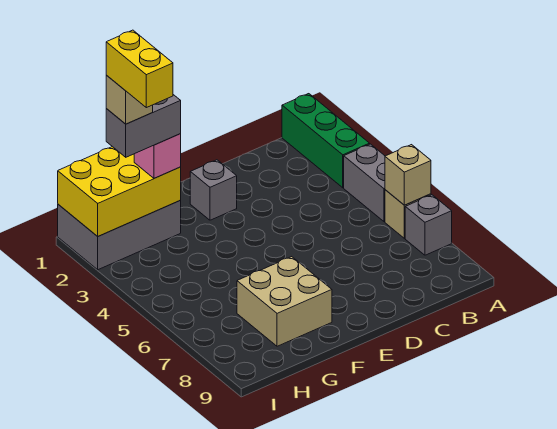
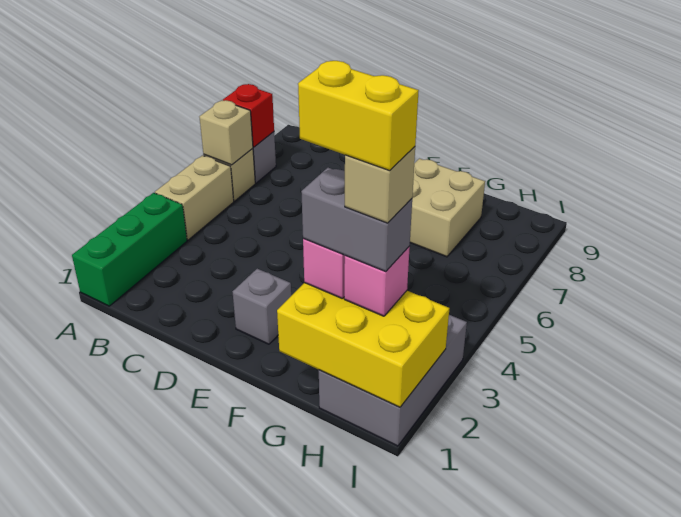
grey brick A4:A5 level 1 -> tan brick A4:A5 level 1
none -> red brick A7 level 2
grey brick G1:I2 level 1 -> grey brick H1:I3 level 1
none -> pink brick H2 level 3
yellow brick H2:H3 level 6 -> yellow brick G2:H2 level 6

